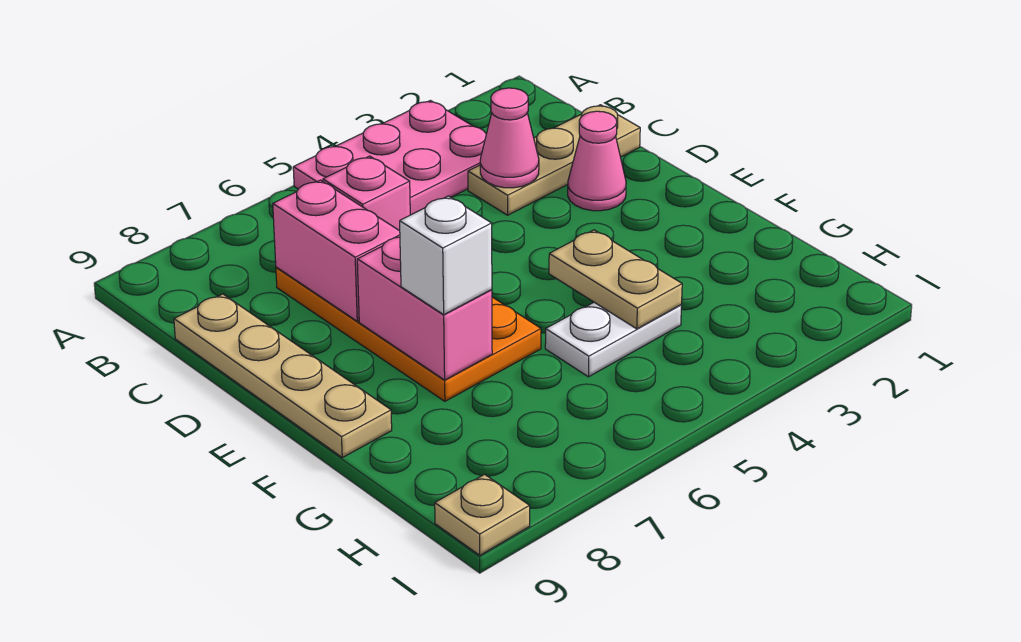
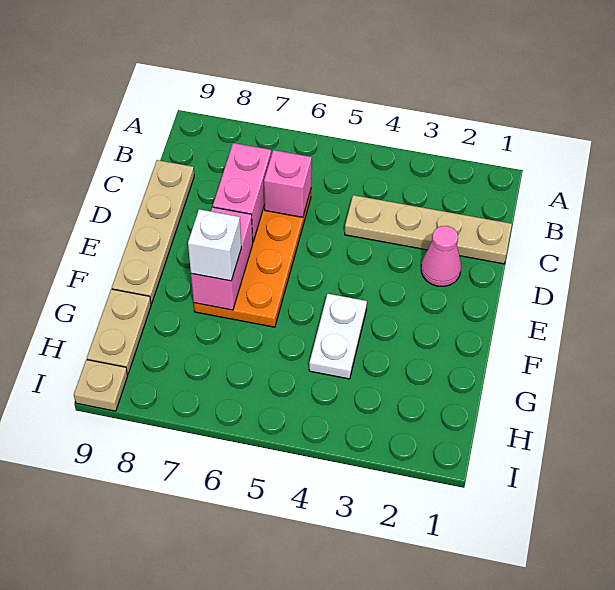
pink plate A3:B5 level 1 -> none
tan plate C1:C3 level 1 -> tan plate C1:C4 level 1
pink cone C3 level 2 -> none
tan plate F4:G4 level 2 -> tan plate G9:H9 level 1
white plate G4:G5 level 1 -> white plate F4:G4 level 1

